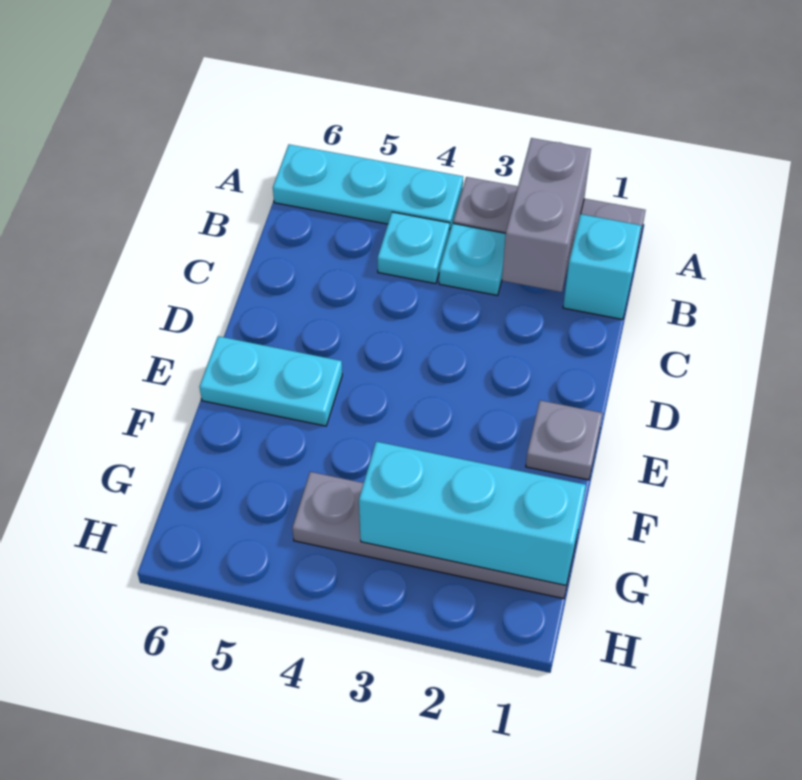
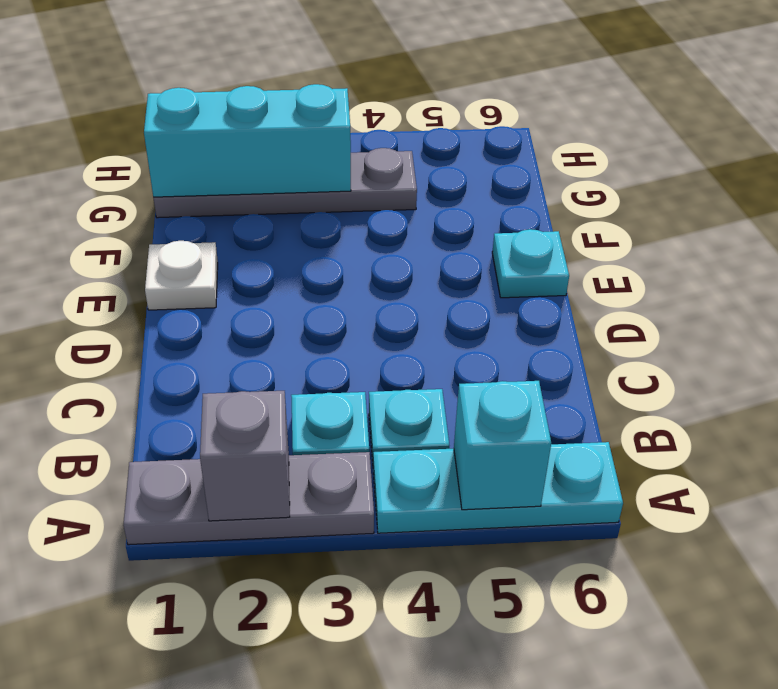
grey brick A2:B2 level 2 -> grey brick A2 level 2
cyan brick B1 level 1 -> cyan brick A5 level 2
grey plate E1 level 1 -> white plate E1 level 1
cyan plate E5:E6 level 1 -> cyan plate E6 level 1

